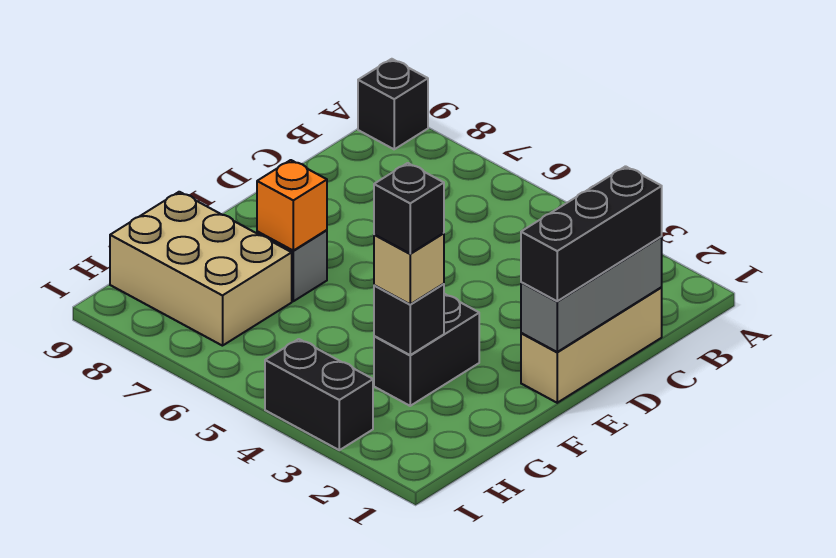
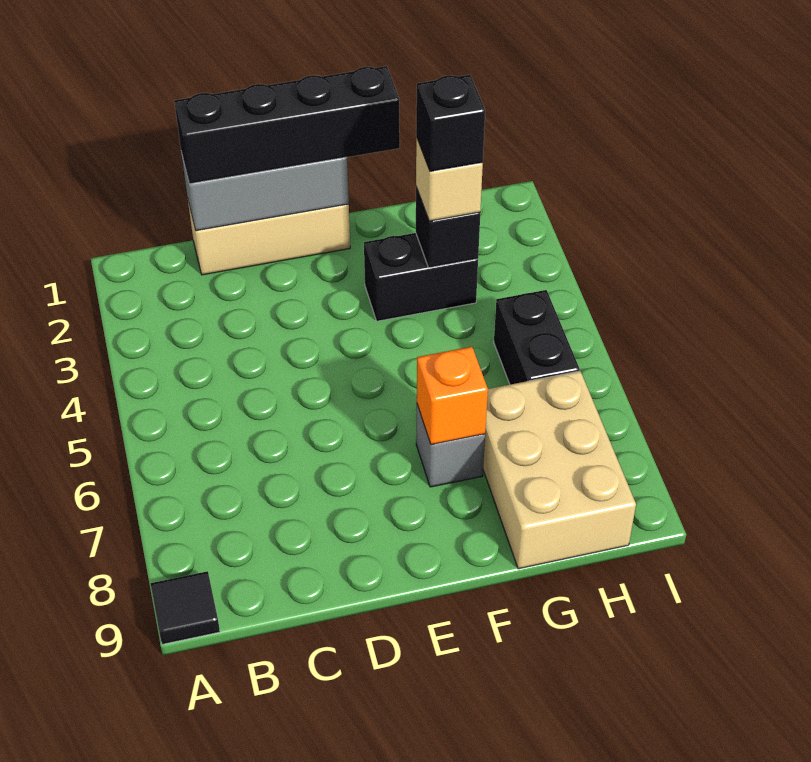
black brick A9 level 1 -> black tile A9 level 1
black brick C1:E1 level 3 -> black brick C1:F1 level 3
black brick I3:I4 level 1 -> black brick H5:H6 level 1

